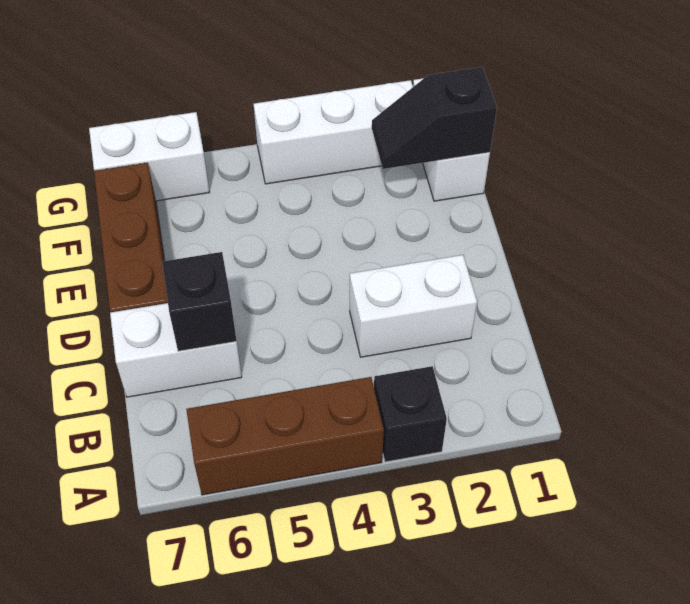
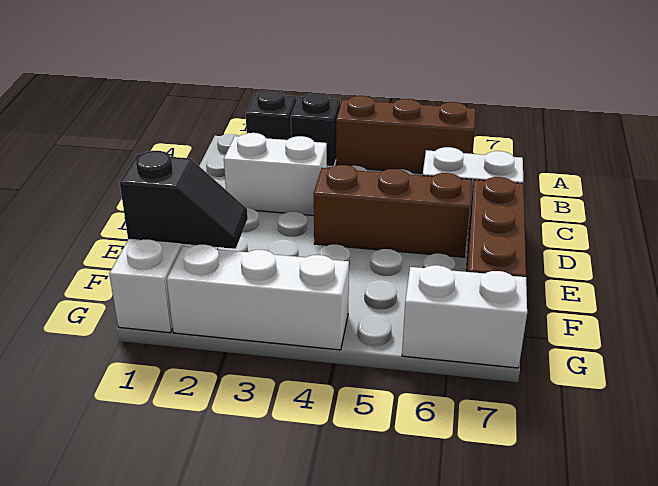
black brick C6 level 2 -> black brick A2 level 1
none -> brown brick D4:D6 level 1

